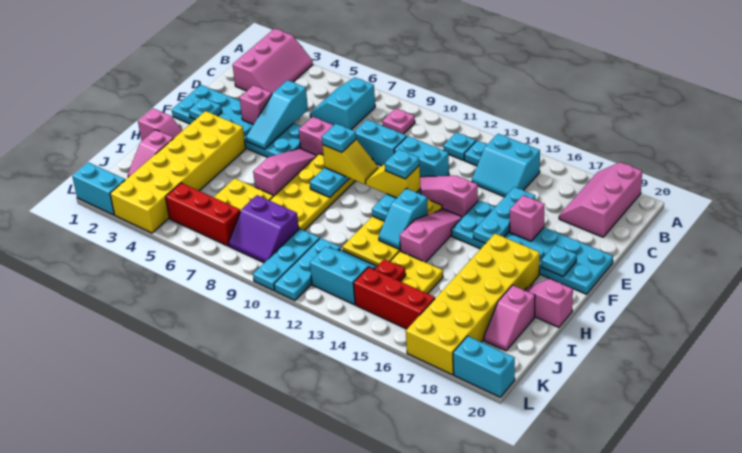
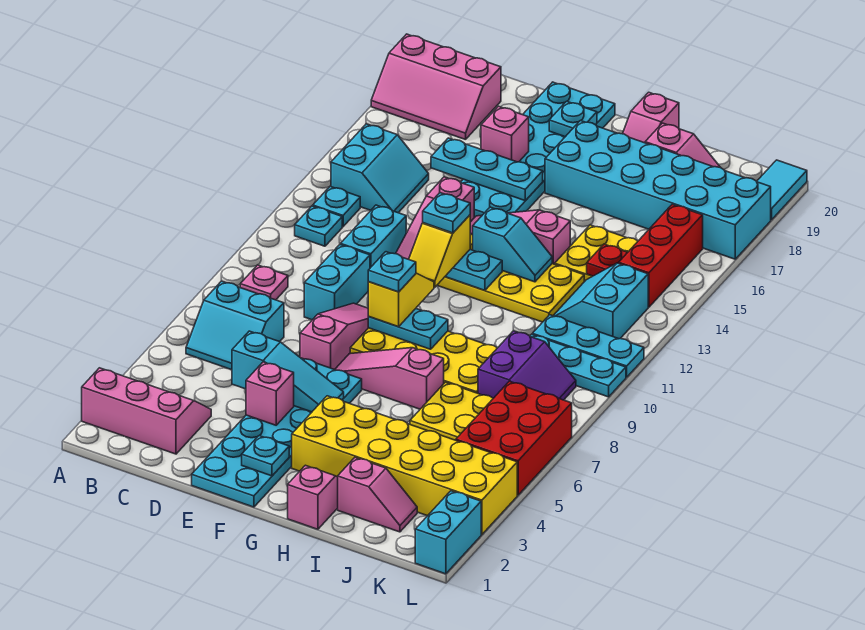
yellow brick G17:L18 level 1 -> cyan brick G17:L18 level 1
red brick K5:K7 level 1 -> red brick K5:L7 level 1
cyan brick L19:L20 level 1 -> cyan tile L19:L20 level 1

